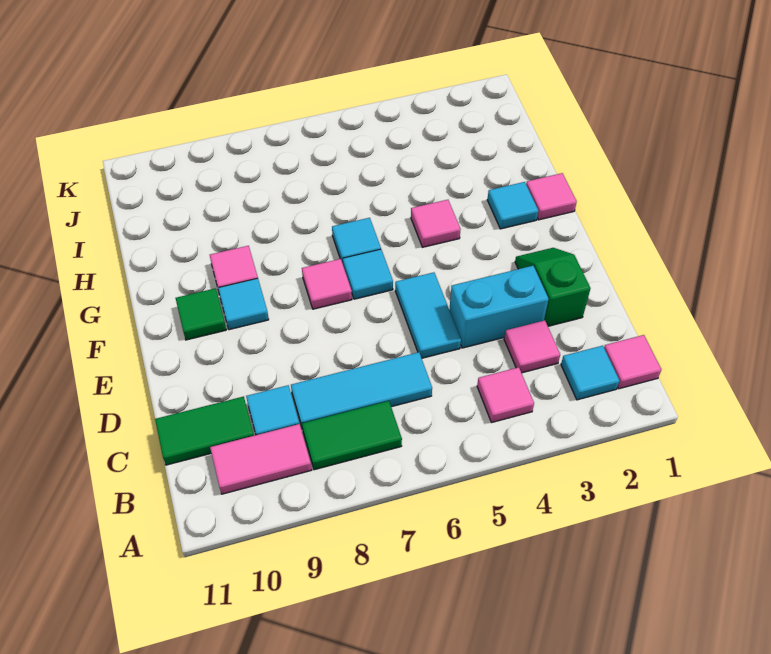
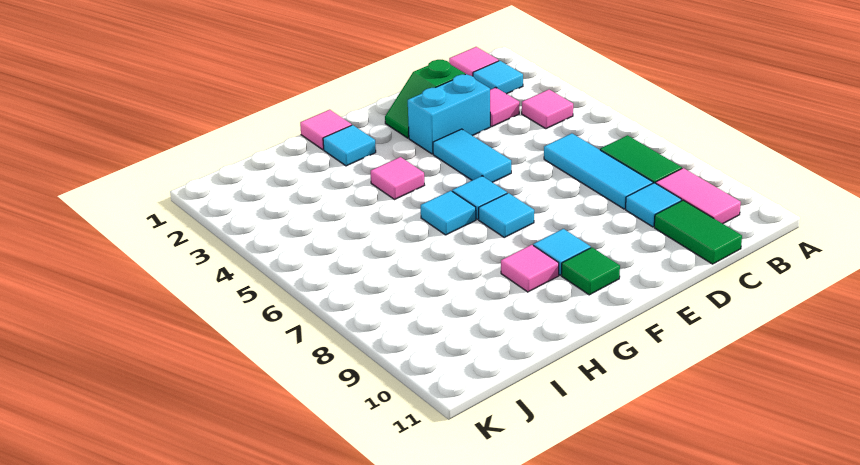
cyan brick D3:D4 level 1 -> cyan brick D3:E3 level 1
cyan tile D5:E5 level 1 -> cyan tile E4:E5 level 1
pink tile F7 level 1 -> cyan tile F7 level 1

